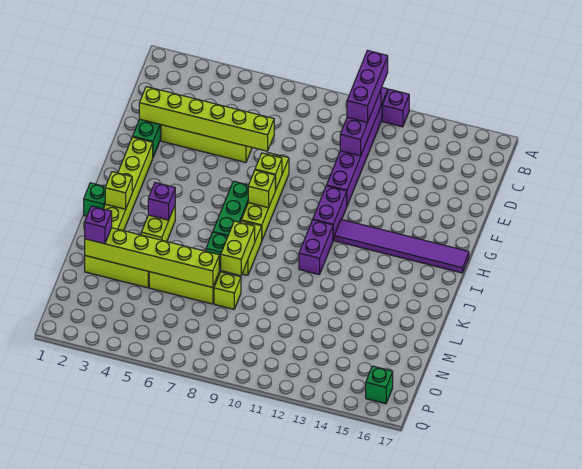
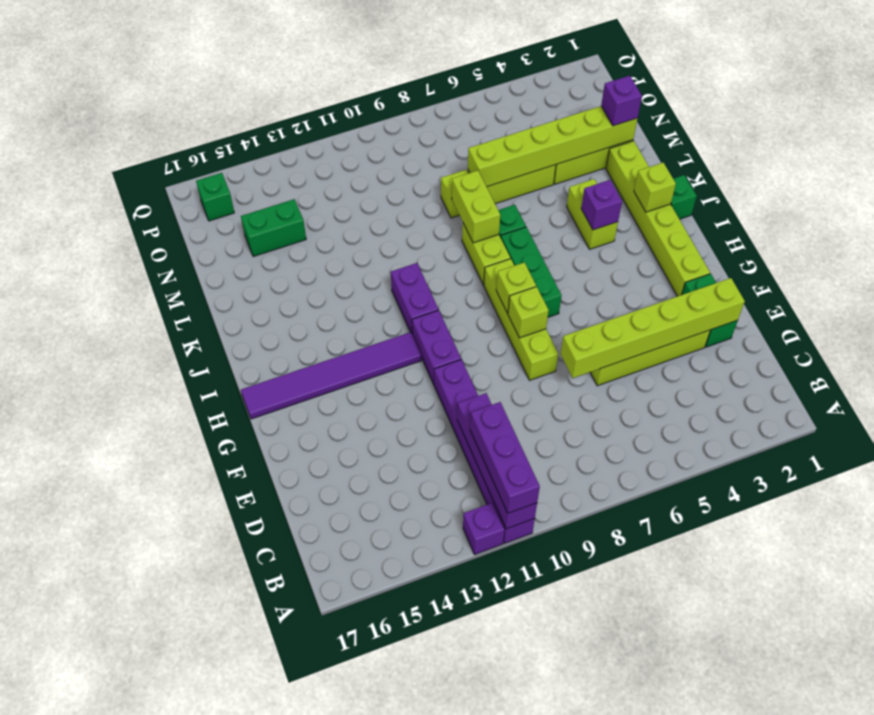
purple brick B11:D11 level 2 -> purple brick A11:D11 level 2
none -> green brick N14:N15 level 1

